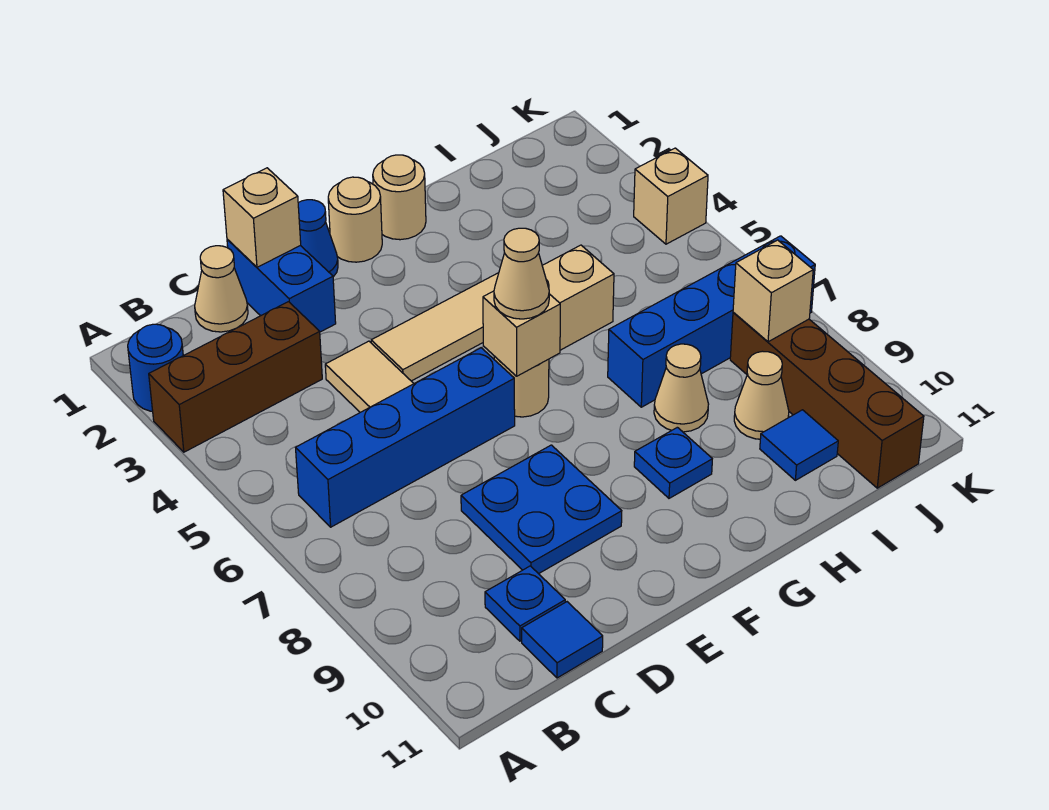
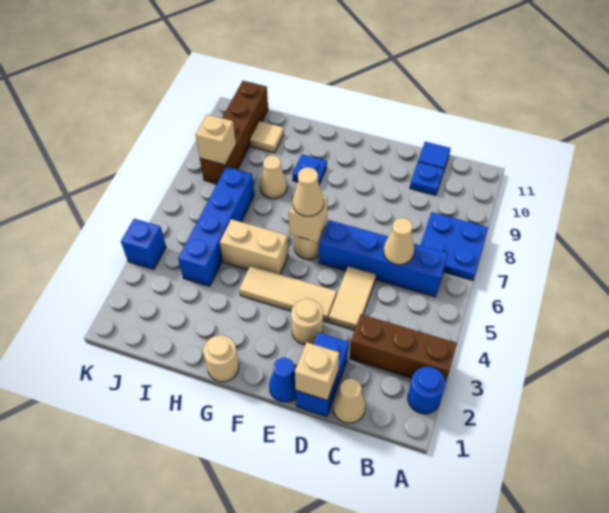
blue plate D8:E9 level 1 -> blue plate A7:B8 level 1
tan round brick F1 level 1 -> tan round brick E3 level 1
blue brick H7:K7 level 1 -> blue brick I4:I7 level 1
tan cone I9 level 1 -> tan cone C6 level 2
blue tile I10 level 1 -> tan tile I10 level 1
tan brick K4 level 1 -> blue brick K4 level 1

